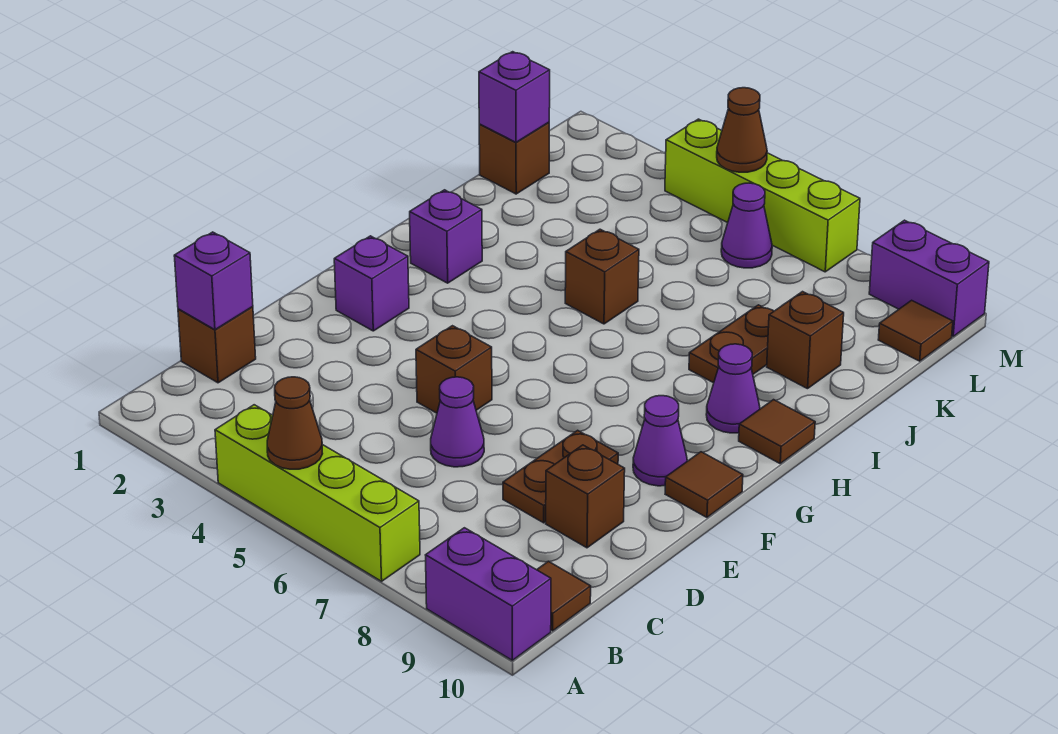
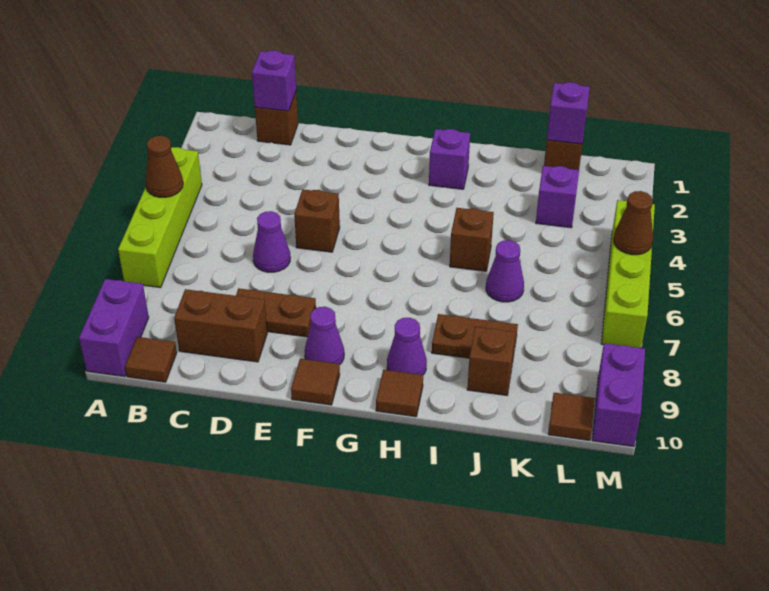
brown brick D9 level 1 -> brown brick C9:D9 level 1
purple brick F2 level 1 -> purple brick K3 level 1
purple cone L6 level 1 -> purple cone J6 level 1

